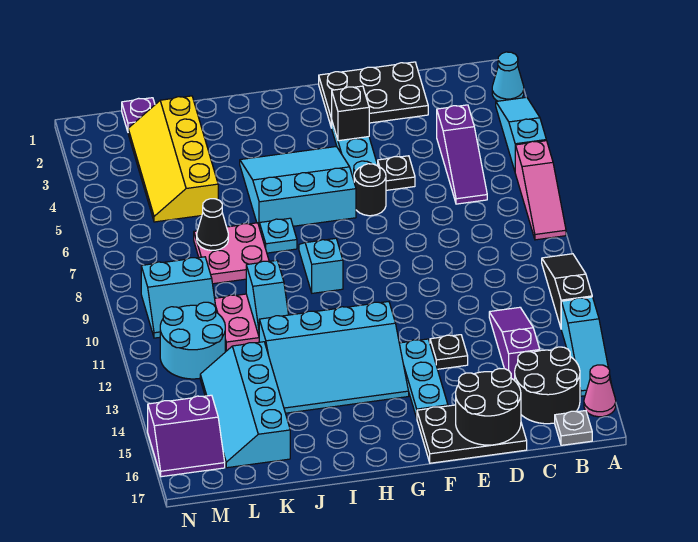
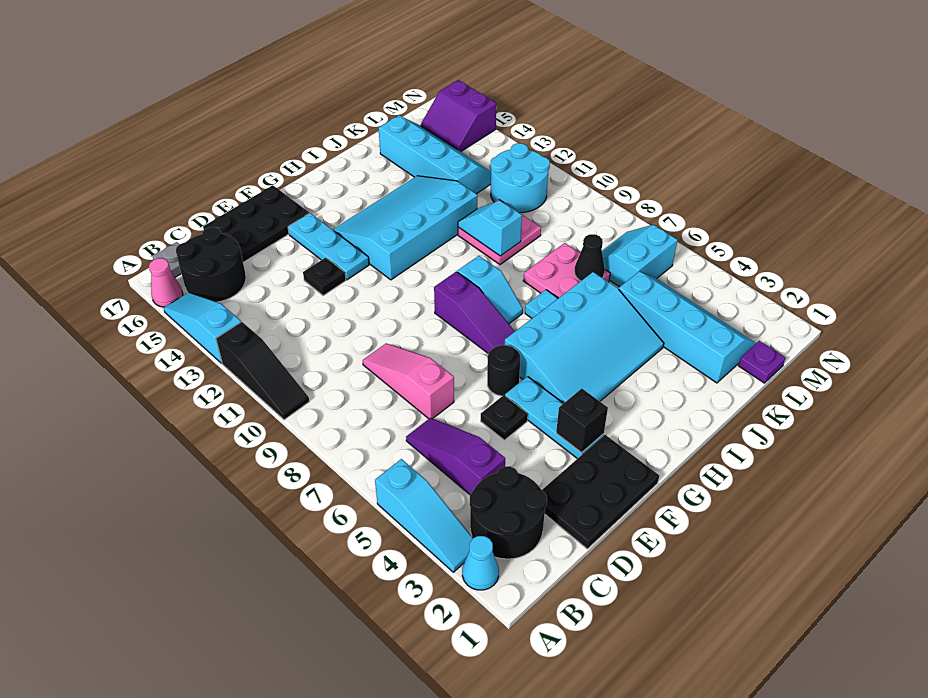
pink slope A6:A8 level 1 top 6 -> pink slope D7:D9 level 1 top 7
purple slope C12:C14 level 1 top 14 -> purple slope G7:G9 level 1 top 9
black round brick D16:E17 level 2 -> black round brick B2:C3 level 1
cyan slope G4:I6 level 1 top 6 -> cyan slope G4:J6 level 1 top 6
yellow slope K2:L5 level 1 top K -> cyan slope K2:L5 level 1 top K
cyan slope L9:M10 level 1 top 9 -> cyan slope L6:M7 level 1 top 6
purple slope M15:N16 level 1 top 15 -> purple slope M15:N16 level 1 top N

